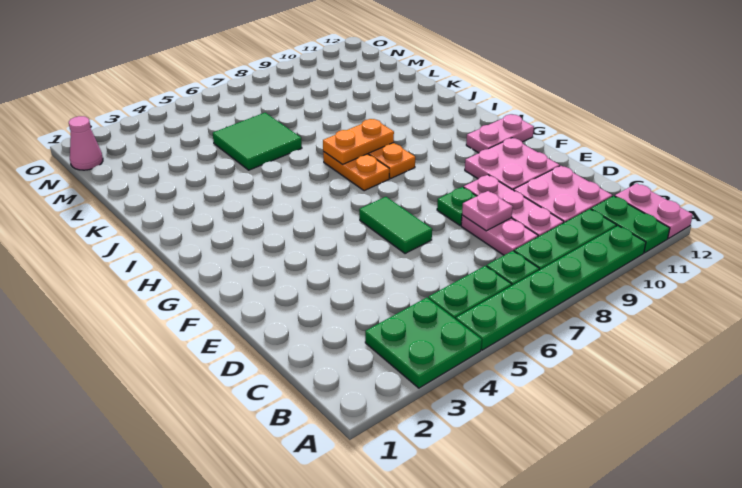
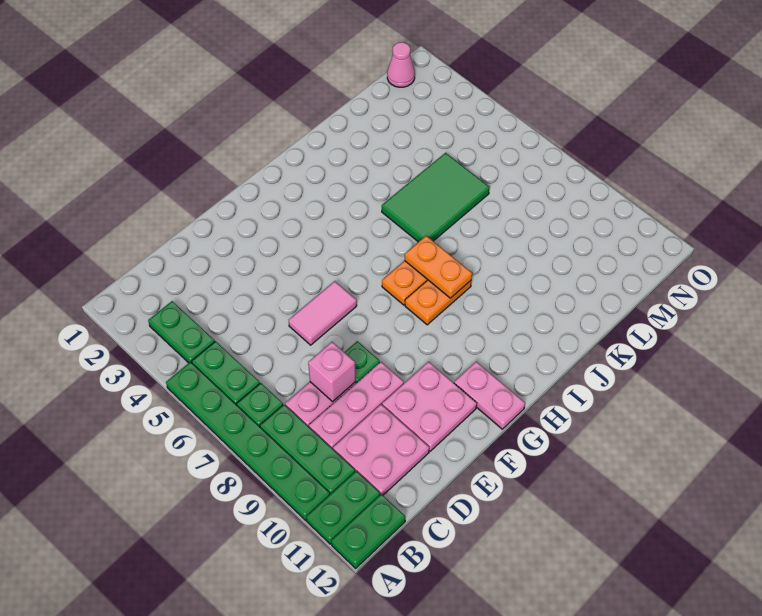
green plate A3:B4 level 1 -> green plate B3:B4 level 1
pink plate A12:B12 level 1 -> green plate A12:B12 level 1
pink plate D8 level 2 -> pink brick D8 level 2
green tile E6:F6 level 1 -> pink tile E6:F6 level 1
green tile K5:L6 level 1 -> green tile J5:L6 level 1

